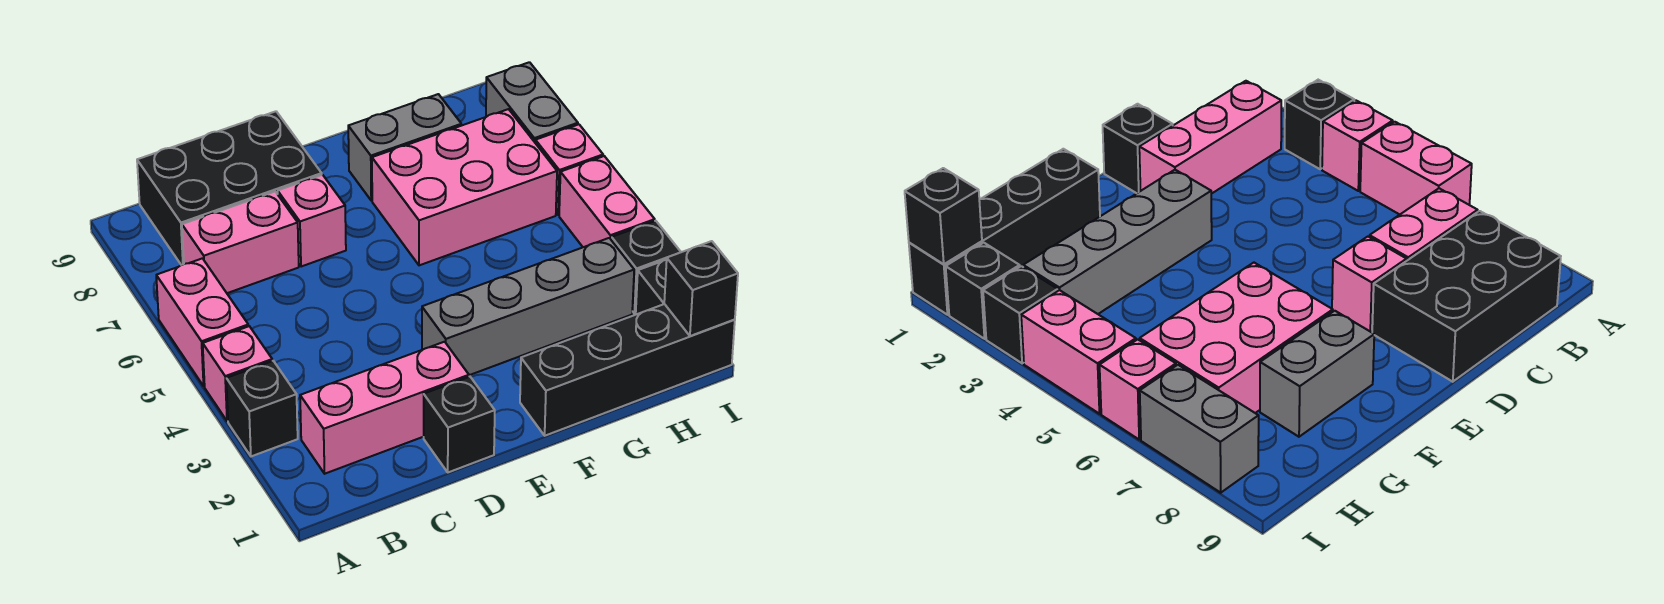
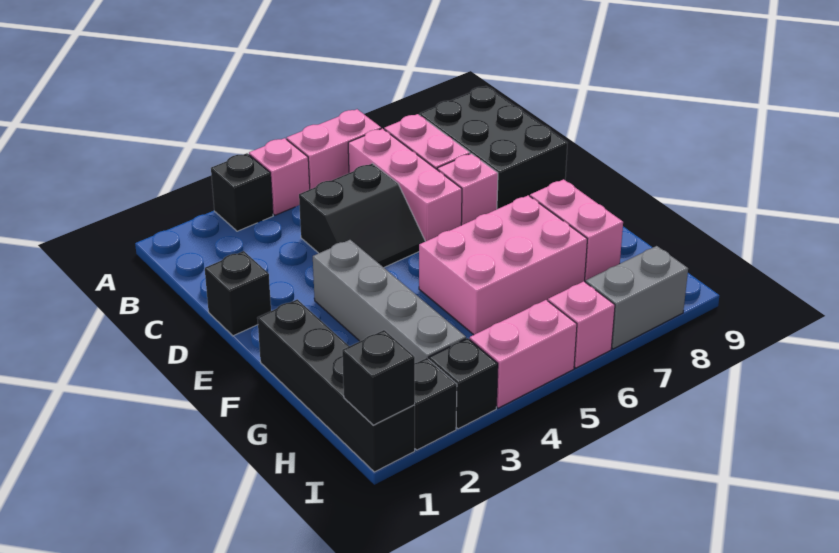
pink brick B2:D2 level 1 -> pink brick B6:D6 level 1
none -> black slope C4:D5 level 1 top C
pink brick F6:H7 level 1 -> pink brick F5:G7 level 1
grey brick F8:G8 level 1 -> pink brick F8:G8 level 1

